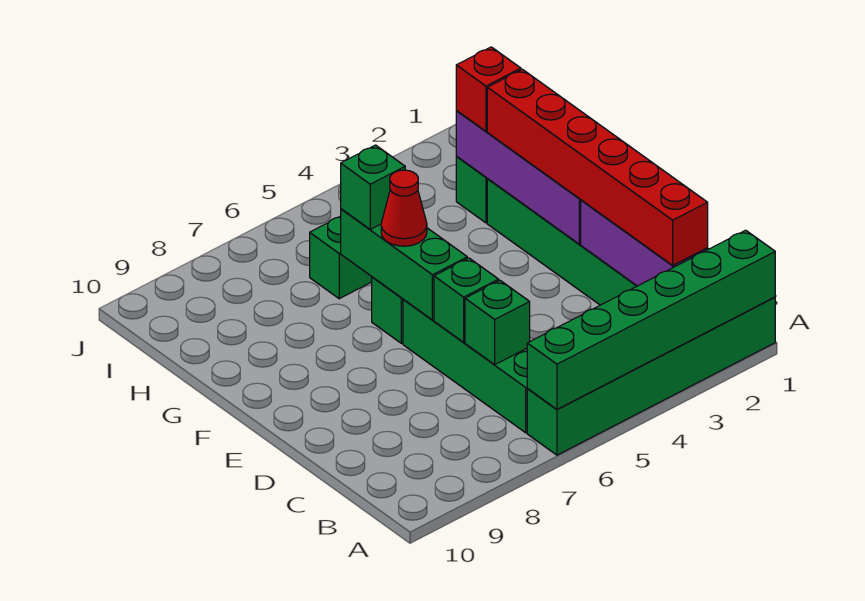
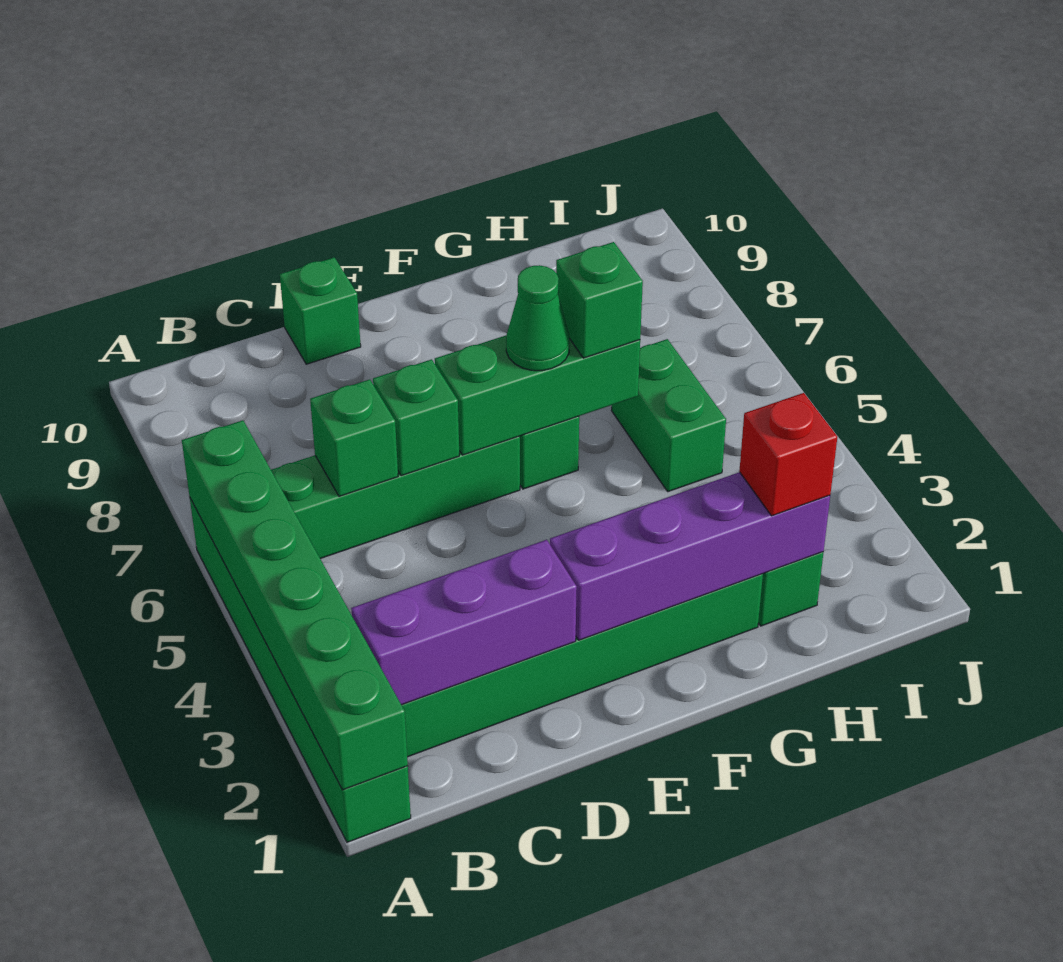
red brick B2:G2 level 3 -> none
none -> green brick D10 level 1
red cone F6 level 3 -> green cone F6 level 3

